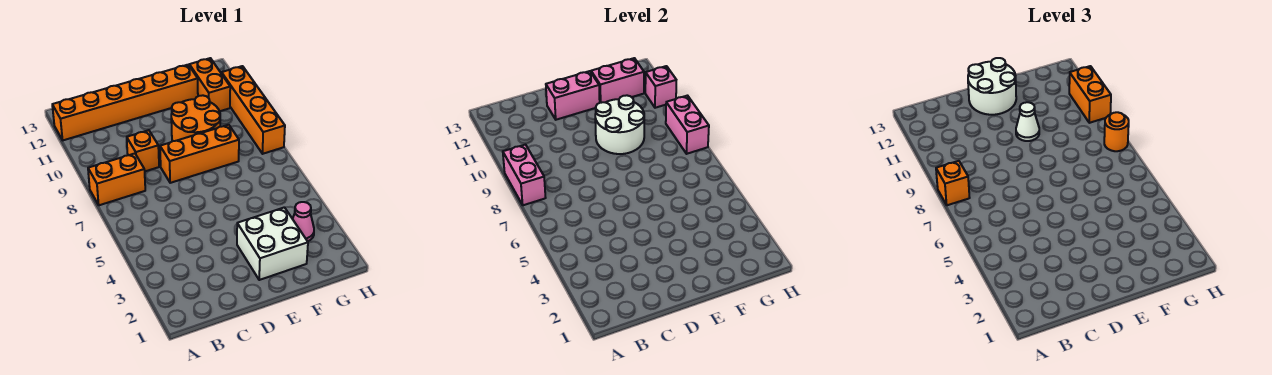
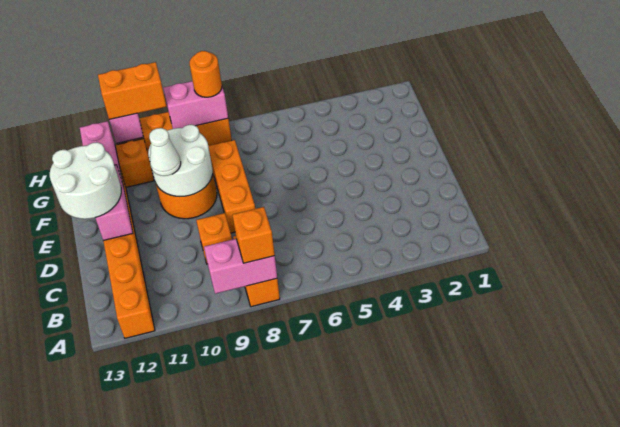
white brick E2:F3 level 1 -> none
pink cone G3 level 1 -> none

